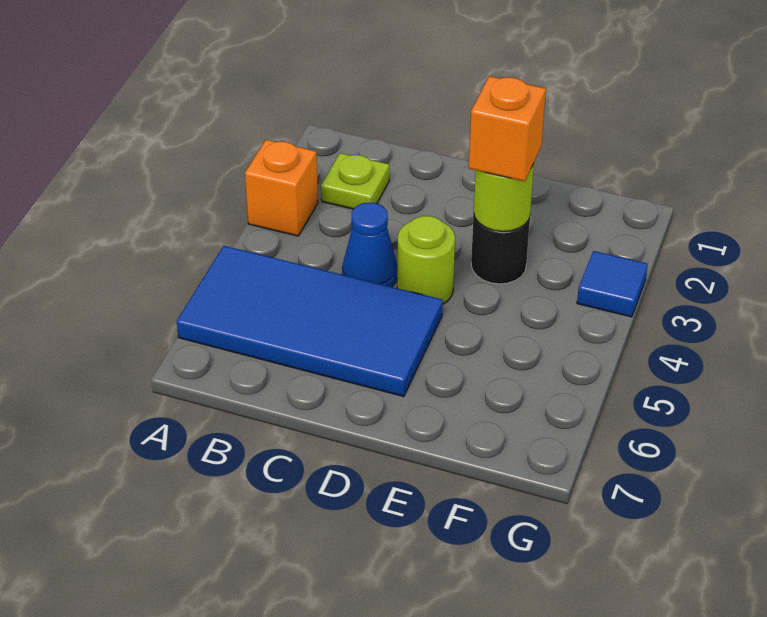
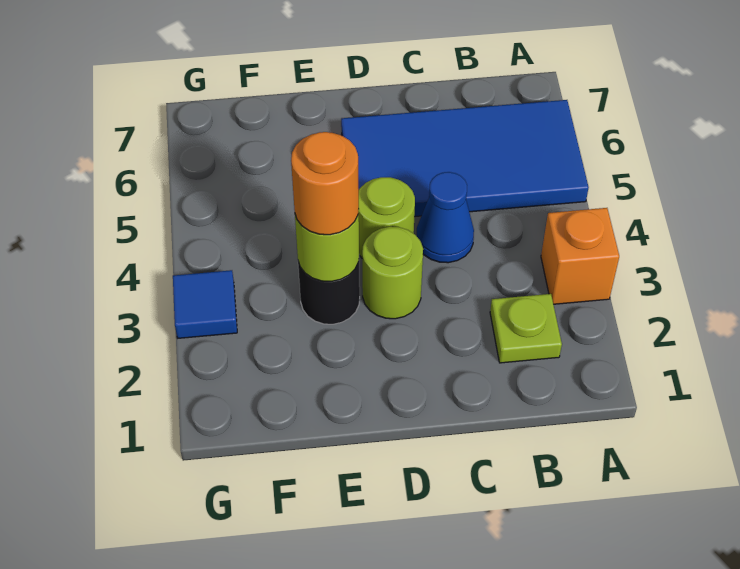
none -> lime round brick D3 level 1
orange brick E3 level 3 -> orange round brick E3 level 3

